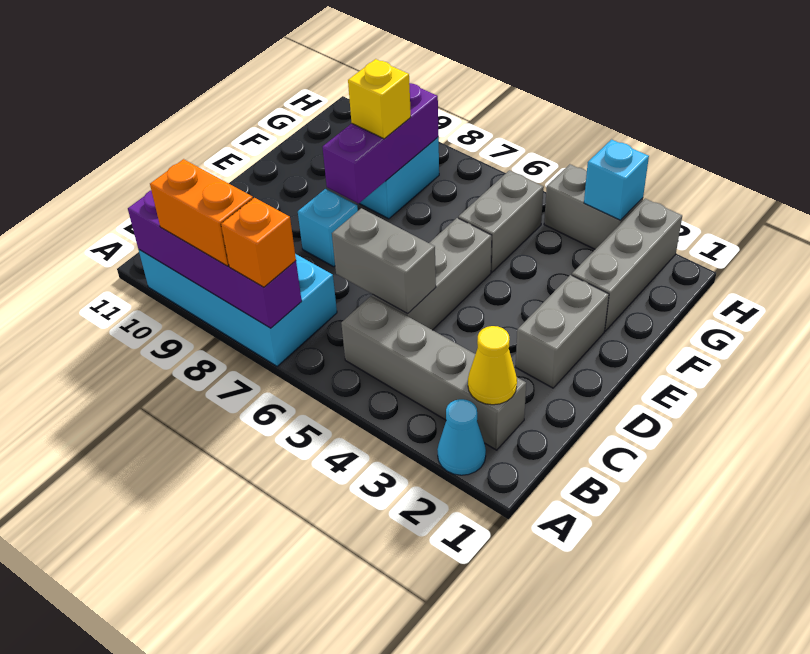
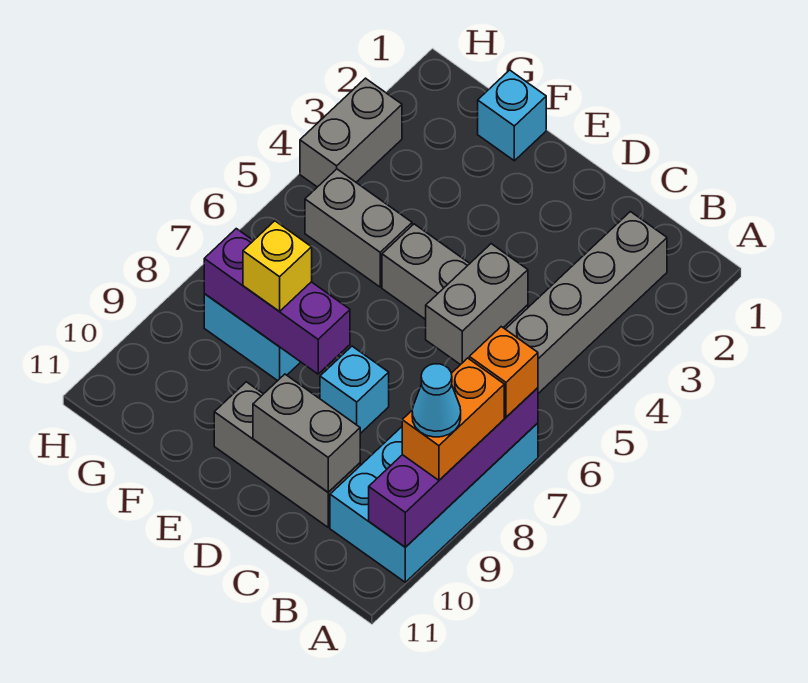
cyan cone A2 level 1 -> cyan cone A9 level 4
yellow cone B2 level 2 -> none
grey brick D2:E2 level 1 -> grey brick C10:D10 level 2
grey brick F2:H2 level 1 -> grey brick C10:E10 level 1
cyan brick H3 level 2 -> cyan brick F1 level 1

